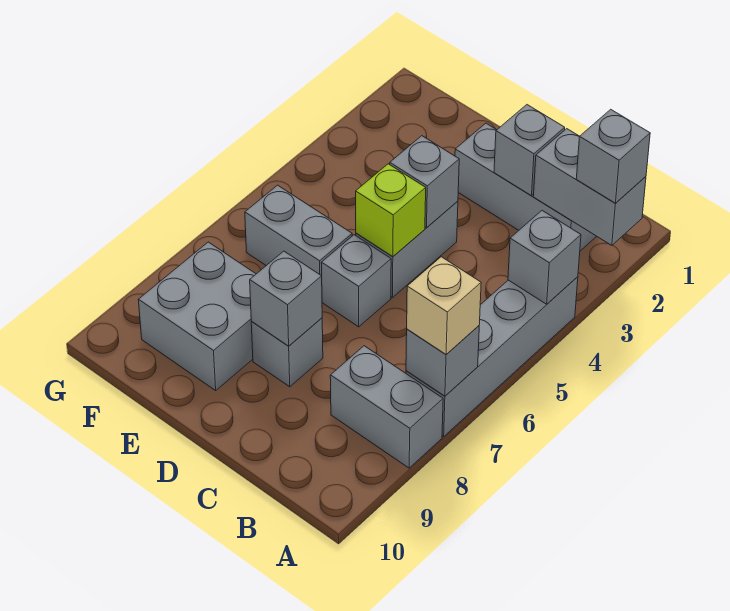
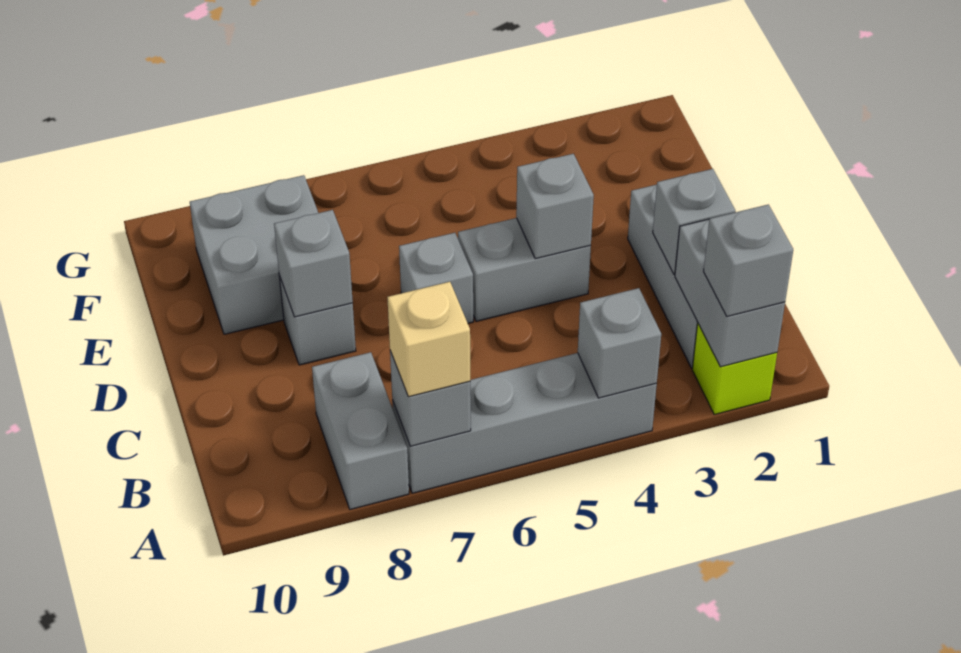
lime brick D5 level 2 -> lime brick A2 level 1
grey brick E6:F6 level 1 -> none

